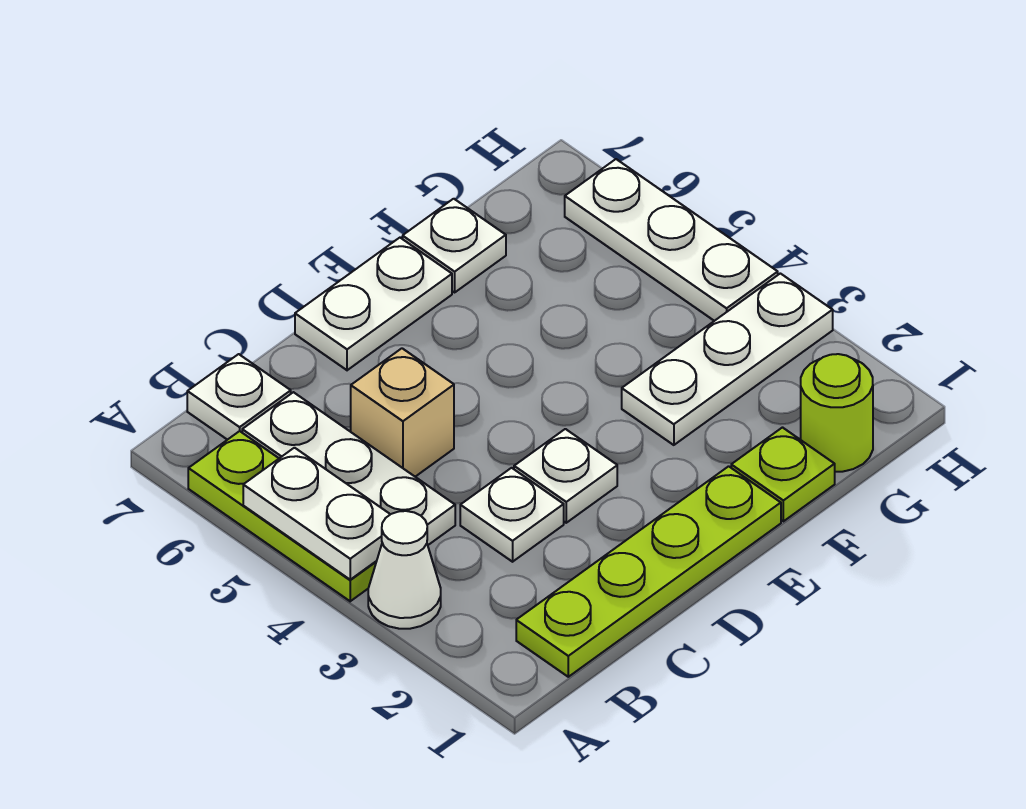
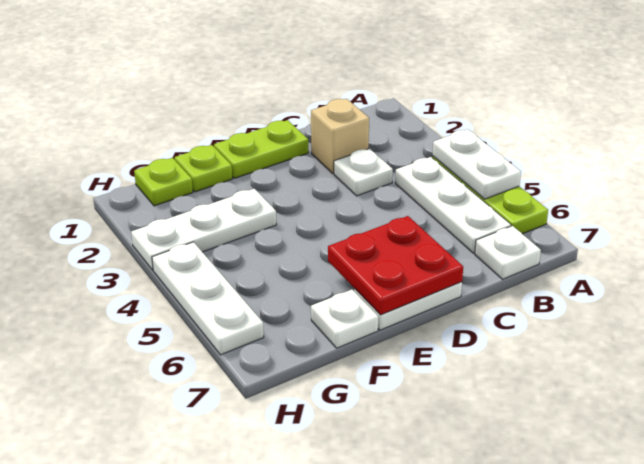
white cone A3 level 1 -> none
lime plate B1:E1 level 1 -> lime plate D1:E1 level 1
tan brick C5 level 1 -> tan brick C2 level 1
white plate D3 level 1 -> none
none -> red plate D6:E7 level 2
lime round brick G1 level 1 -> lime plate G1 level 1

